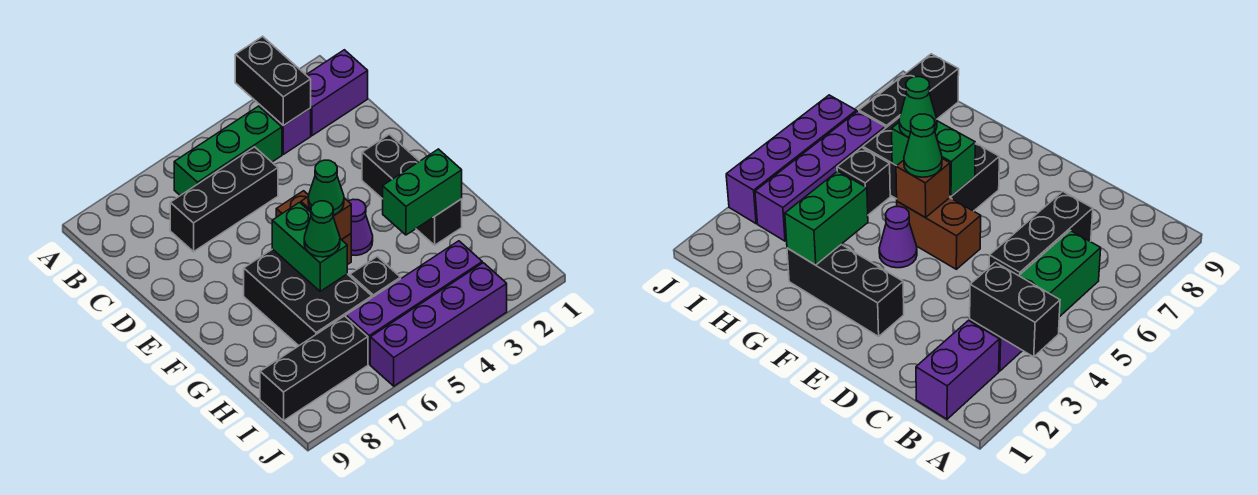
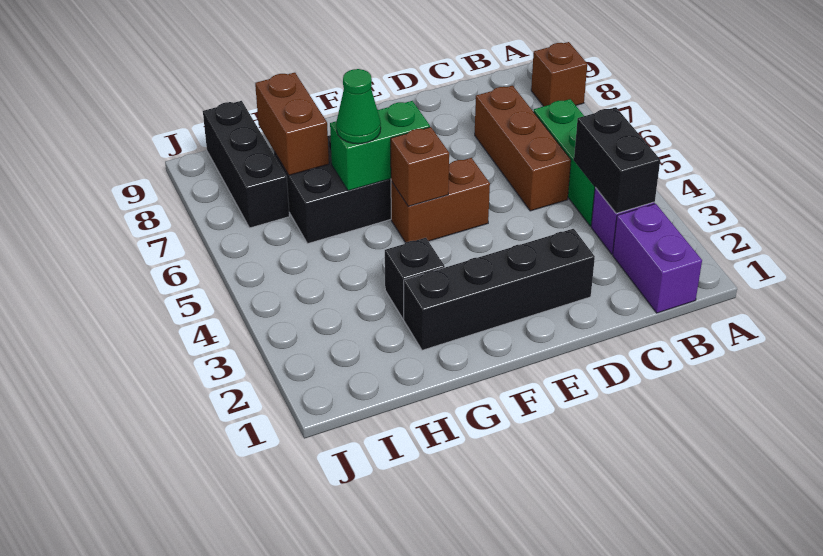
black brick A3:B3 level 2 -> black brick B3:B4 level 2
none -> brown brick A8 level 1
black brick C5:C7 level 1 -> brown brick C5:C7 level 1
black brick E2:G2 level 1 -> black brick D2:G2 level 1
purple cone F4 level 1 -> none
green cone F5 level 3 -> none
green brick G2:G3 level 2 -> none
black brick H5 level 1 -> black brick G3 level 1
none -> brown brick H7:H8 level 2
purple brick I3:I6 level 1 -> none
purple brick J3:J6 level 1 -> none

